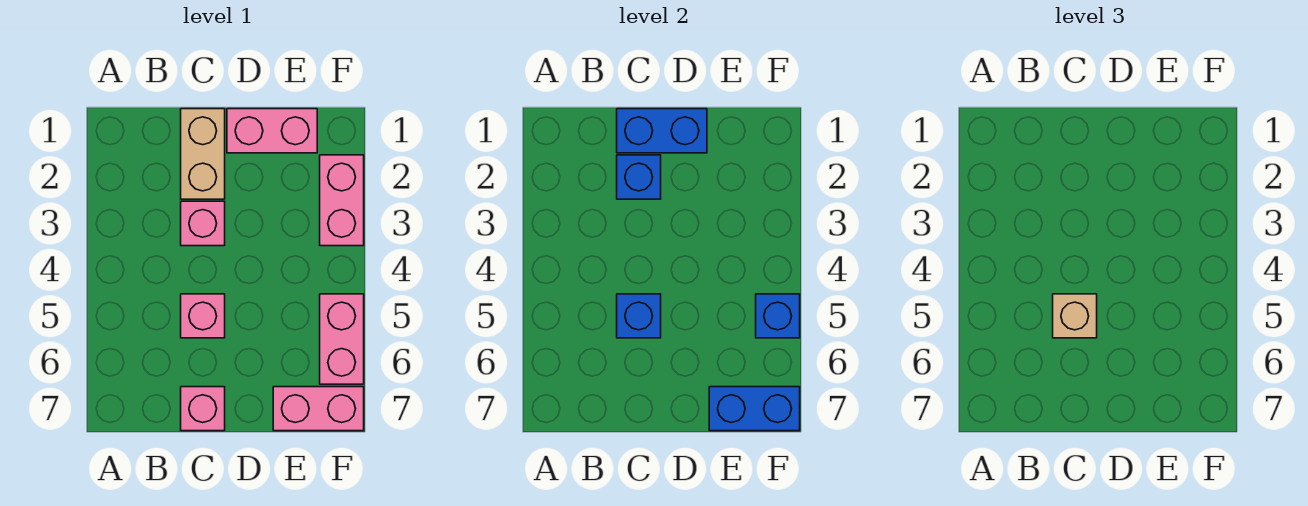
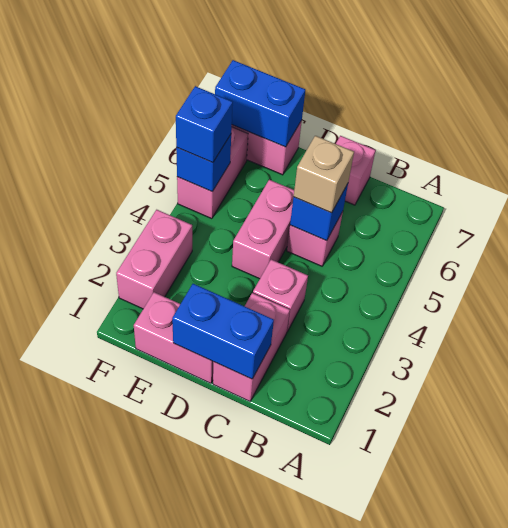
tan brick C1:C2 level 1 -> pink brick C1:C2 level 1
blue brick C2 level 2 -> blue brick F5 level 3
none -> pink brick D4:D5 level 1

